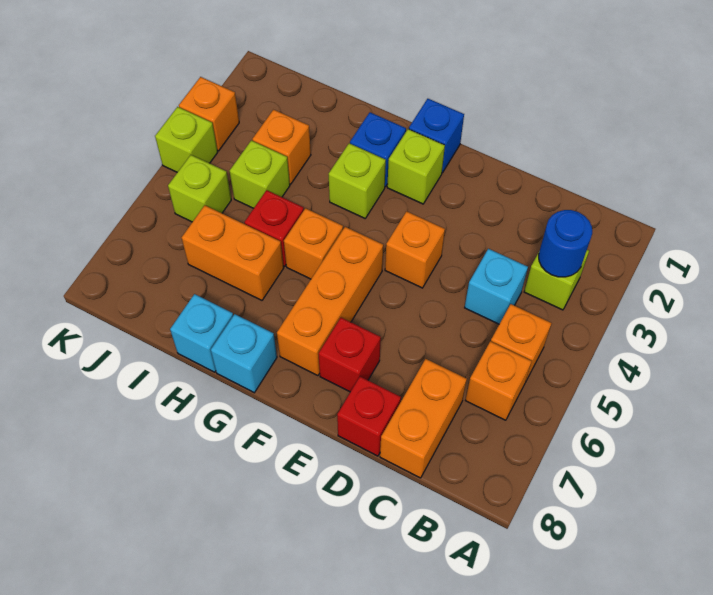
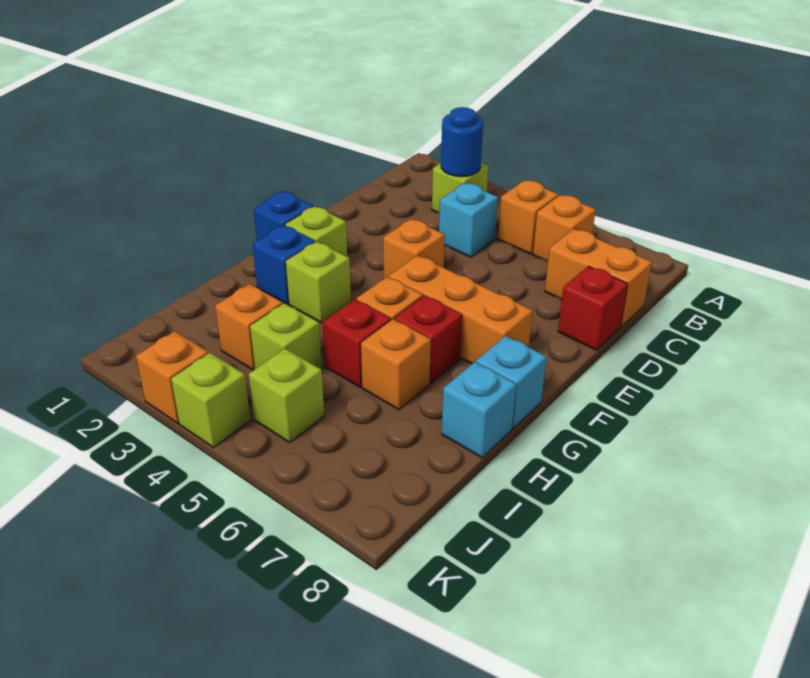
red brick E7 level 1 -> red brick G6 level 1
orange brick H6:I6 level 1 -> orange brick H6 level 1

